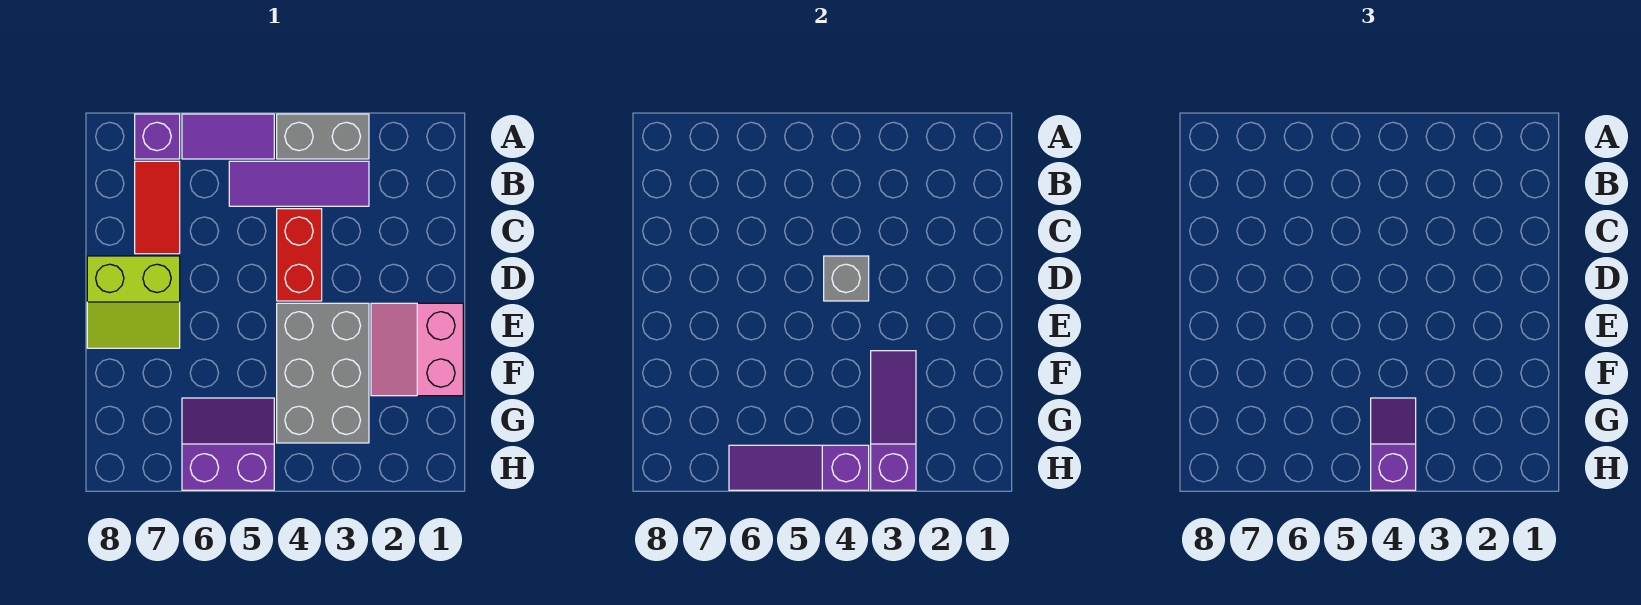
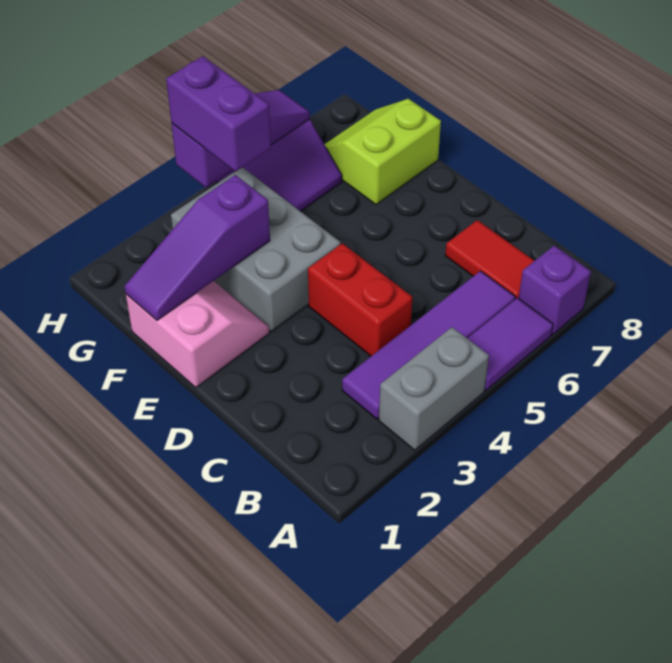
purple tile B3:B5 level 1 -> purple tile B3:B6 level 1
grey brick D4 level 2 -> none
lime slope D7:E8 level 1 top D -> lime slope F7:G8 level 1 top F
purple slope F3:H3 level 2 top H -> purple slope F1:F3 level 2 top 3
purple slope G4:H4 level 3 top H -> purple brick G4:H4 level 3

